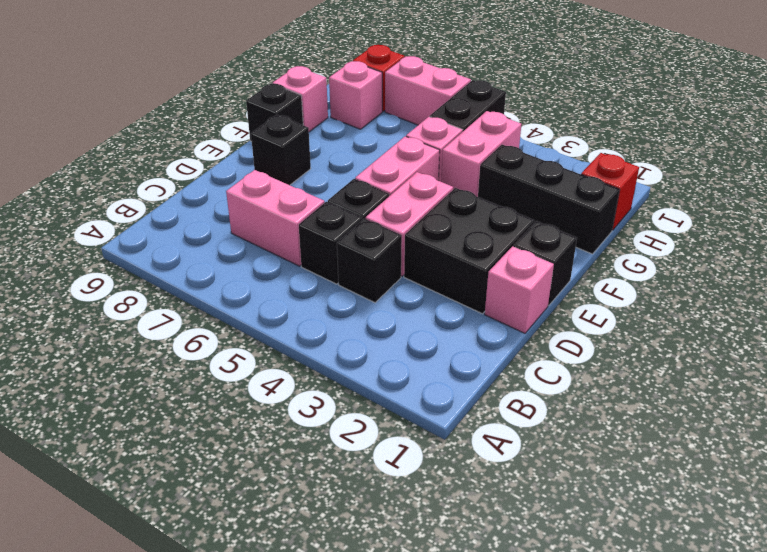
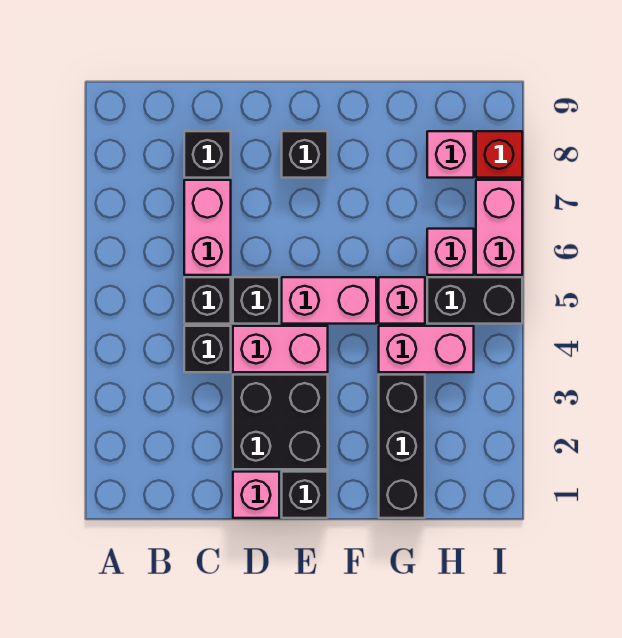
black brick F9 level 1 -> black brick C8 level 1
pink brick G9 level 1 -> pink brick H6 level 1
red brick H1 level 1 -> none

